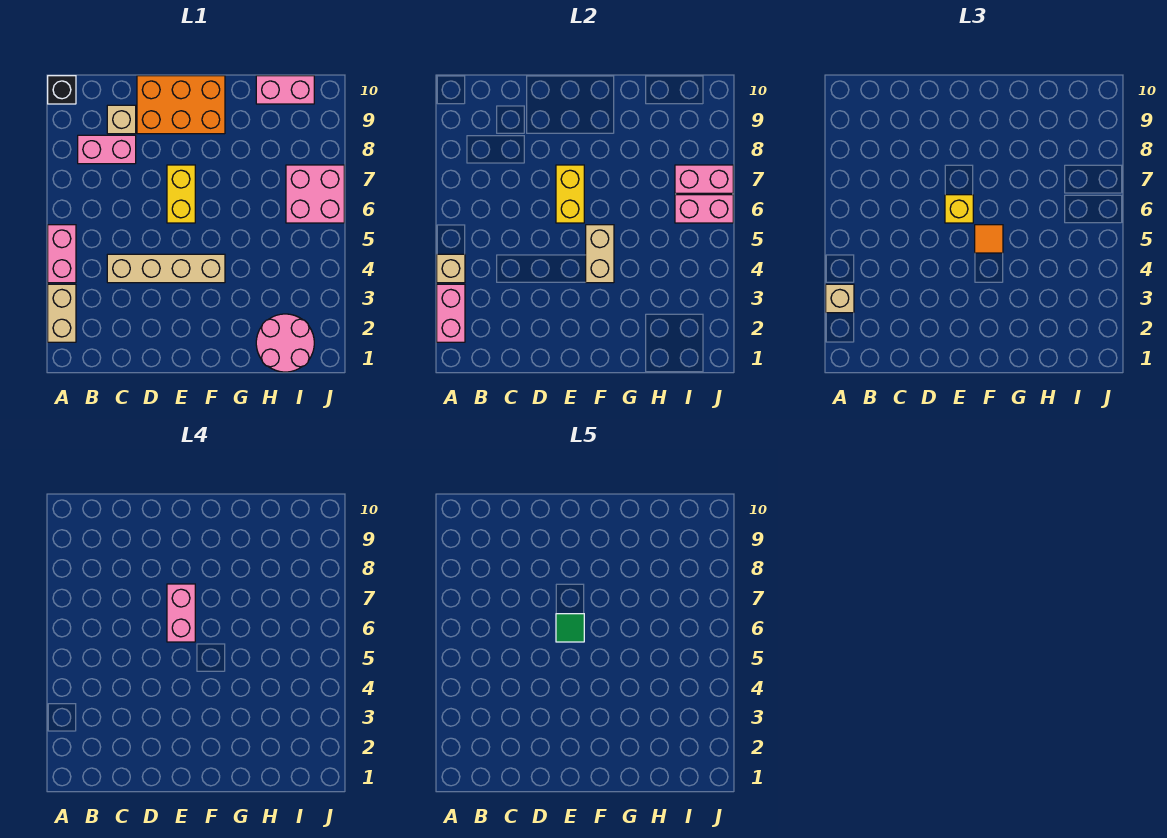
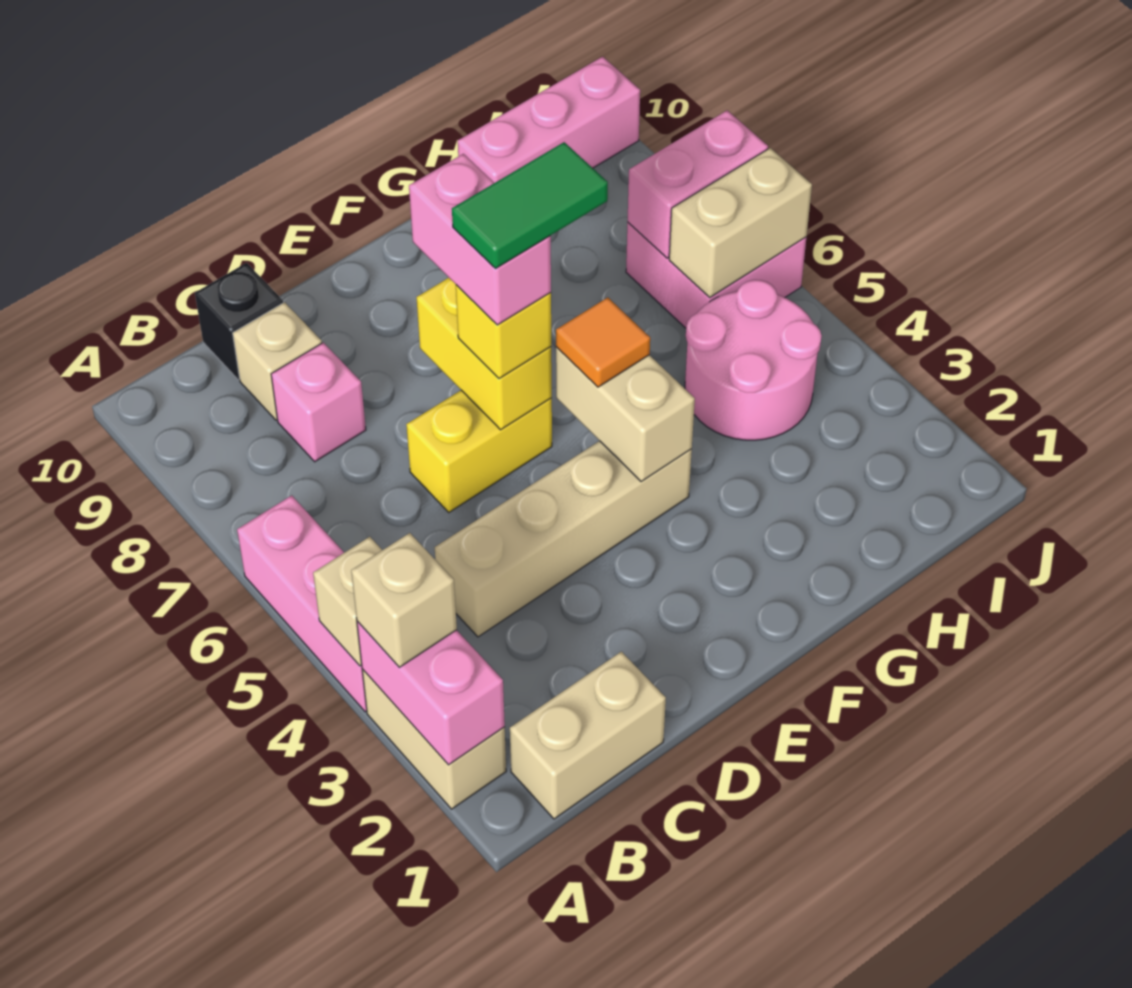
pink brick A4:A5 level 1 -> pink brick A4:A6 level 1
black brick A10 level 1 -> black brick C10 level 1
none -> tan brick B1:C1 level 1
pink brick B8:C8 level 1 -> pink brick C8 level 1
orange brick D9:F10 level 1 -> none
yellow brick E6:E7 level 1 -> yellow brick D6:E6 level 1
green tile E6 level 5 -> green tile E6:F6 level 5
pink round brick H1:I2 level 1 -> pink round brick H4:I5 level 1
pink brick H10:I10 level 1 -> pink brick H10:J10 level 1
pink brick I6:J6 level 2 -> tan brick I6:J6 level 2

